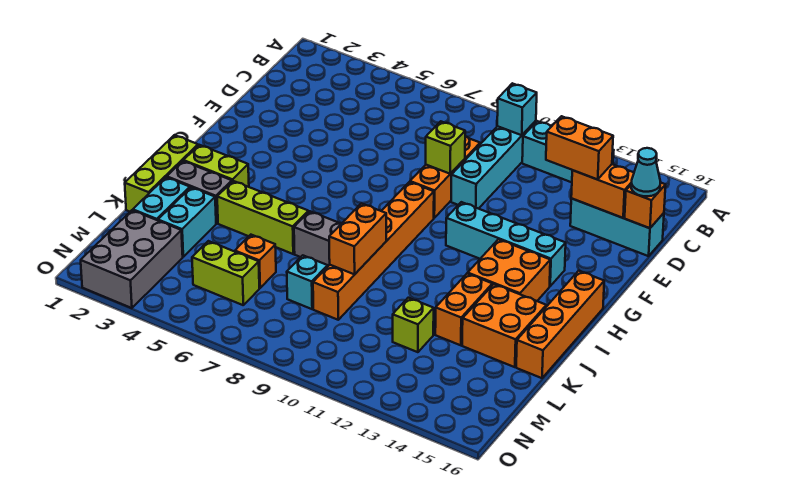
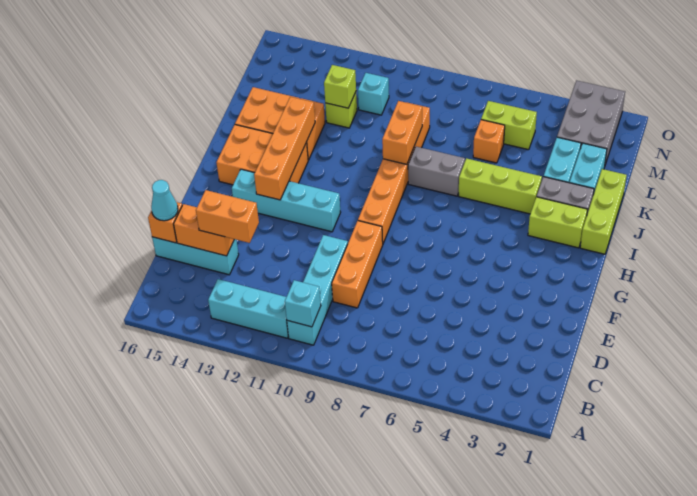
lime brick E9 level 2 -> lime brick L12 level 2
orange brick H13:I14 level 1 -> orange brick H13:I15 level 1
orange brick H16:K16 level 1 -> orange brick G13:J13 level 2
cyan brick L8 level 1 -> cyan brick M11 level 1

